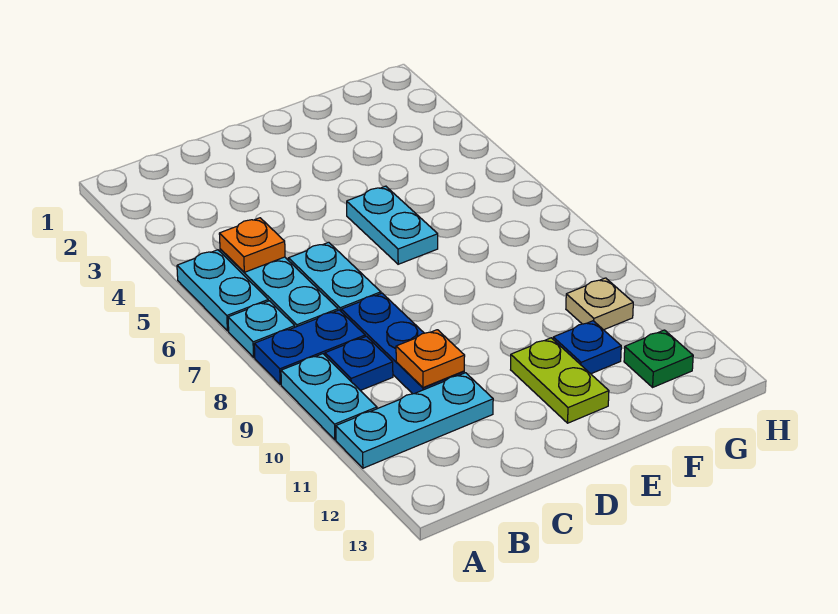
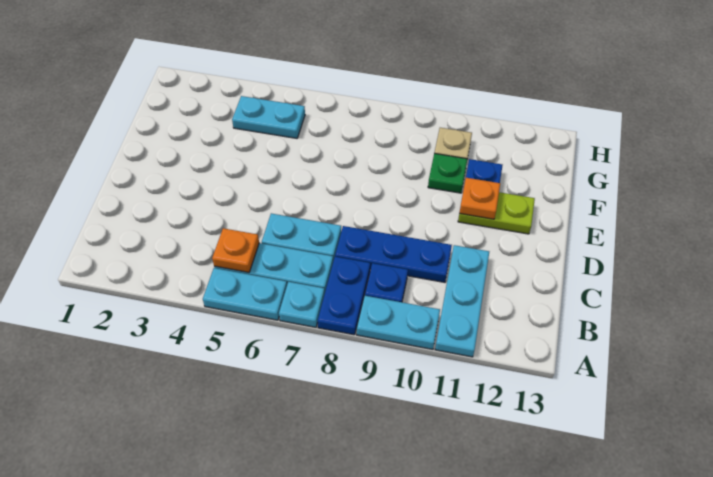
orange plate C10 level 2 -> orange plate E11 level 2
cyan plate E5:E6 level 1 -> cyan plate G4:G5 level 1
green plate G12 level 1 -> green plate F10 level 1

